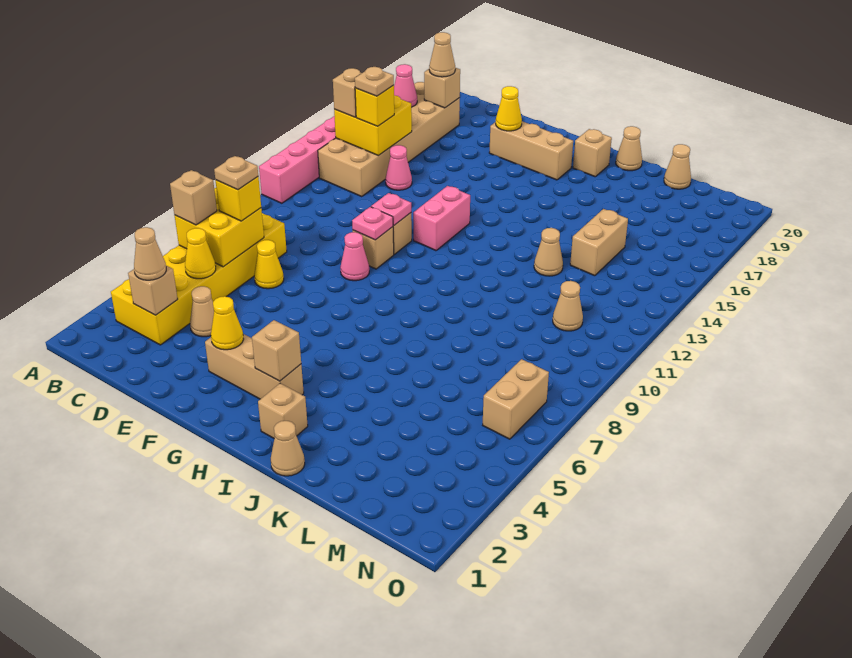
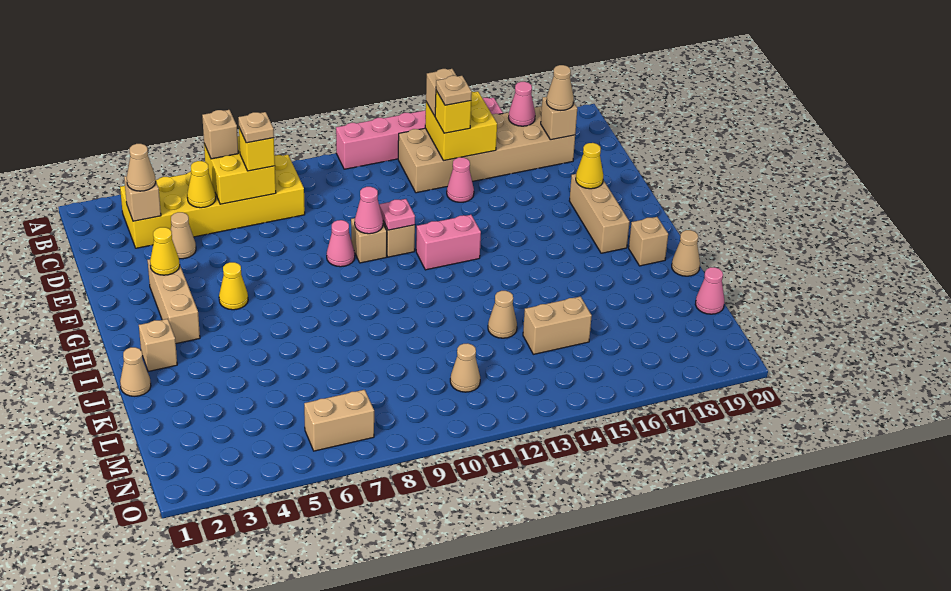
yellow cone D7 level 1 -> yellow cone G5 level 1
pink plate F10 level 2 -> pink cone F10 level 2
tan brick H3 level 2 -> none
tan cone L20 level 1 -> pink cone L20 level 1

